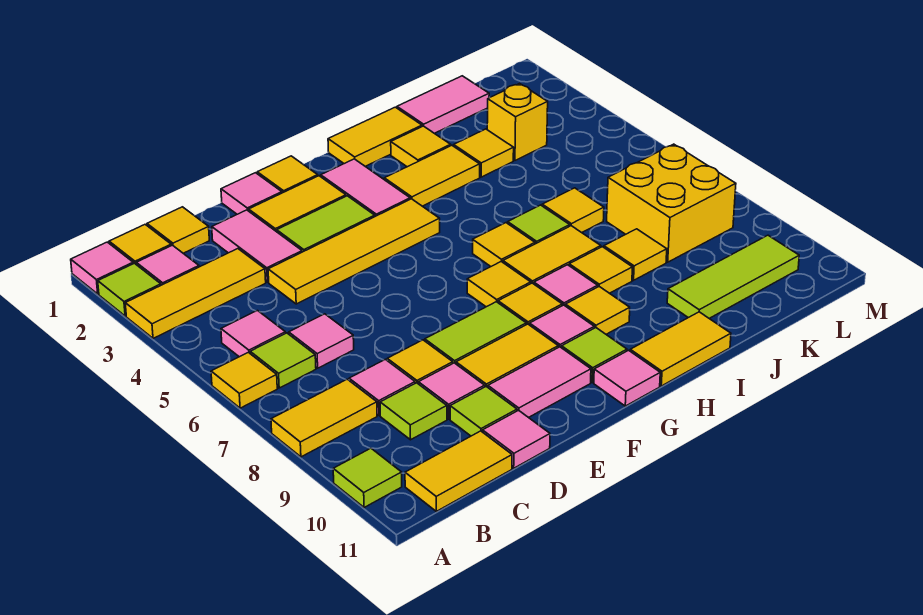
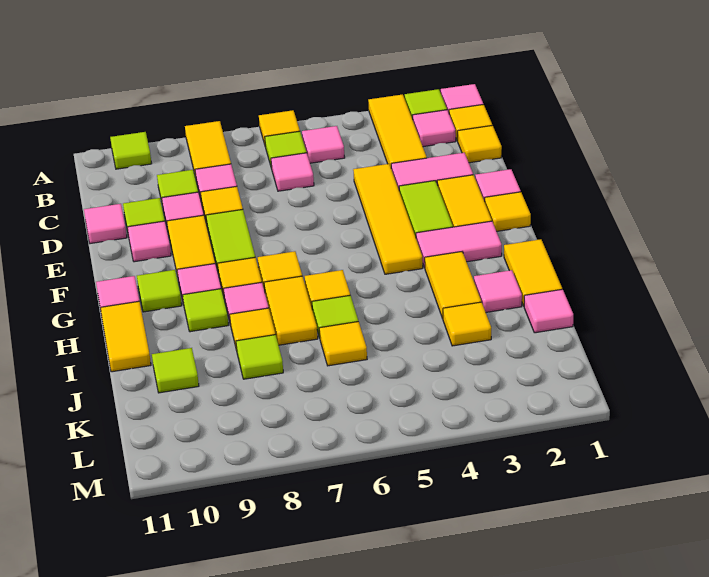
yellow tile B11:C11 level 1 -> none
pink tile E10:F10 level 1 -> pink tile E10 level 1
yellow tile H9 level 1 -> lime tile H9 level 1
yellow tile I2 level 1 -> pink tile I2 level 1
pink tile J1:K1 level 1 -> pink tile J1 level 1
yellow tile J8 level 1 -> lime tile J8 level 1
lime tile J10:L10 level 1 -> lime tile J10 level 1
yellow brick K3 level 1 -> none
yellow brick K7:L8 level 1 -> none

